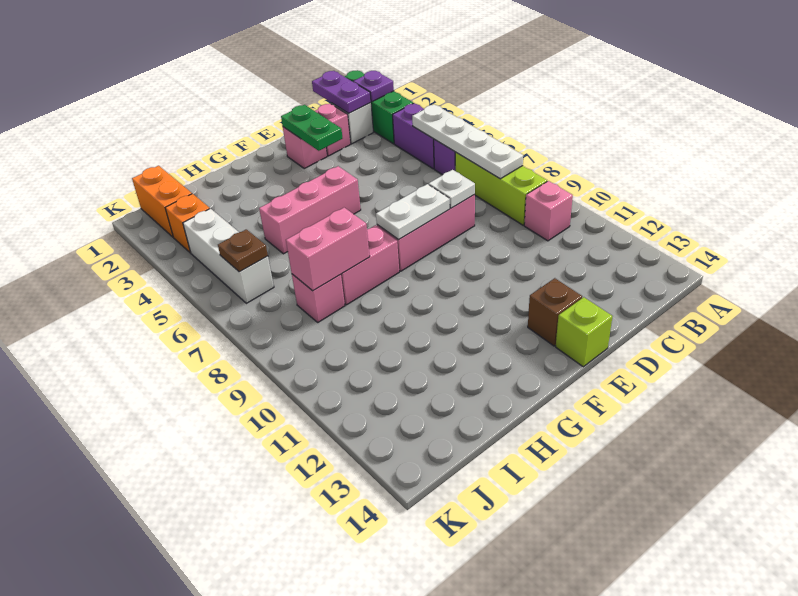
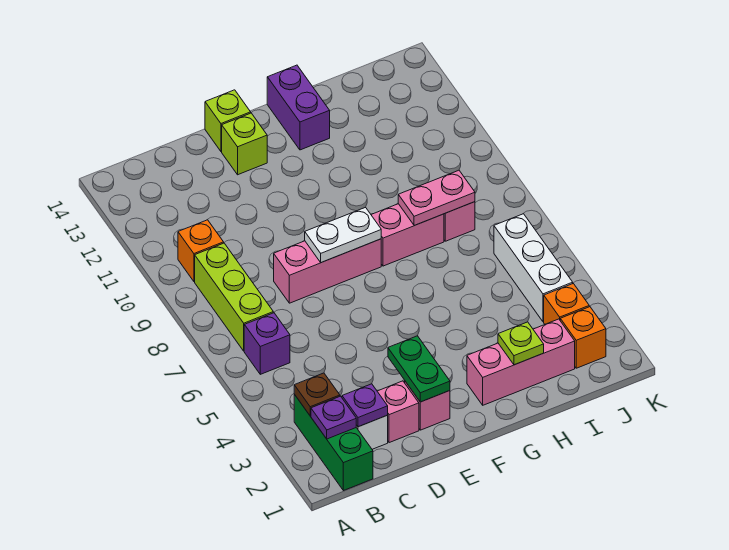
purple brick B4:B5 level 1 -> purple brick G13:G14 level 1
white plate B5:B8 level 2 -> none
pink brick B10 level 1 -> orange brick B10 level 1
purple plate C1:C2 level 2 -> purple plate C2 level 2
white plate D8 level 2 -> none
brown brick E13 level 1 -> lime brick E13 level 1
pink brick F5:H5 level 1 -> pink brick G2:I2 level 1
none -> lime plate H2 level 2
pink brick H8:I8 level 2 -> pink plate H8:I8 level 2
orange brick J1:J2 level 1 -> orange brick J2 level 1
brown plate J6 level 2 -> brown plate B3 level 2

